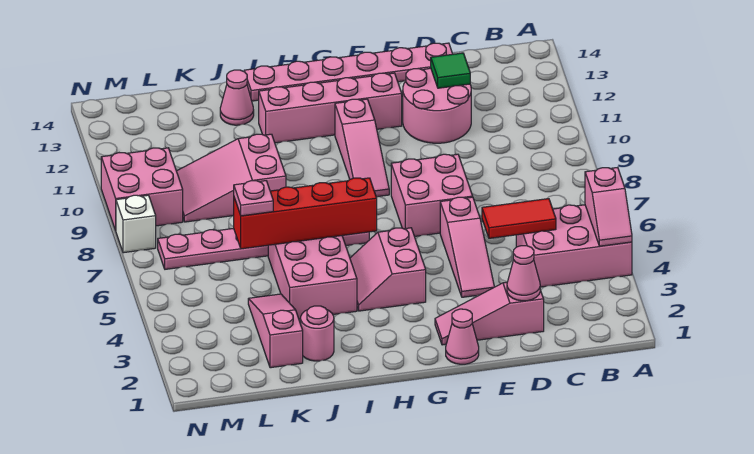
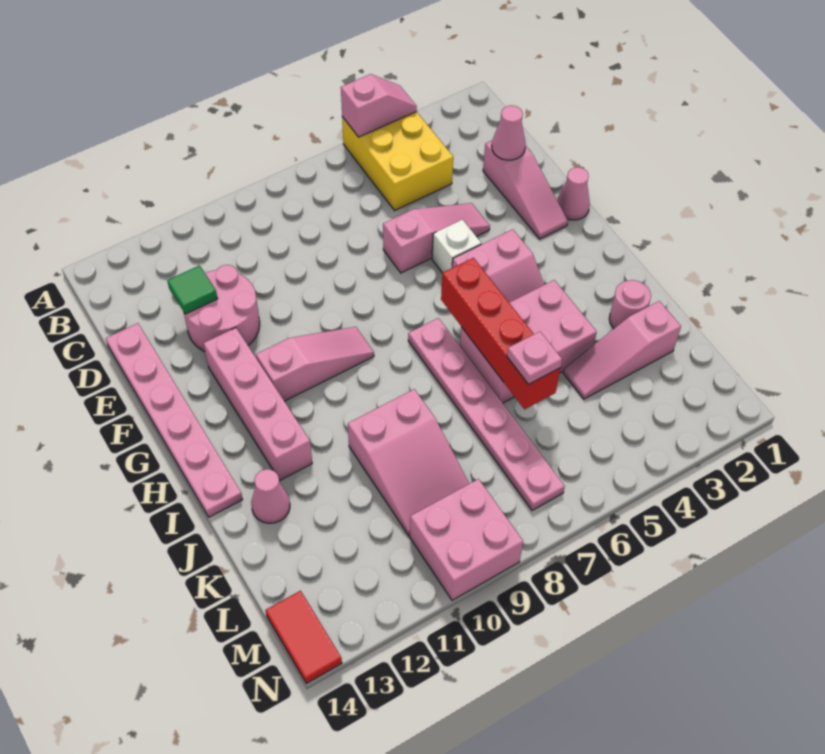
pink brick A4:C5 level 1 -> yellow brick A4:C5 level 1
red tile C5:D5 level 2 -> red tile M14:N14 level 1
pink brick E7:F8 level 1 -> none
white brick N8 level 1 -> white brick F5 level 1

